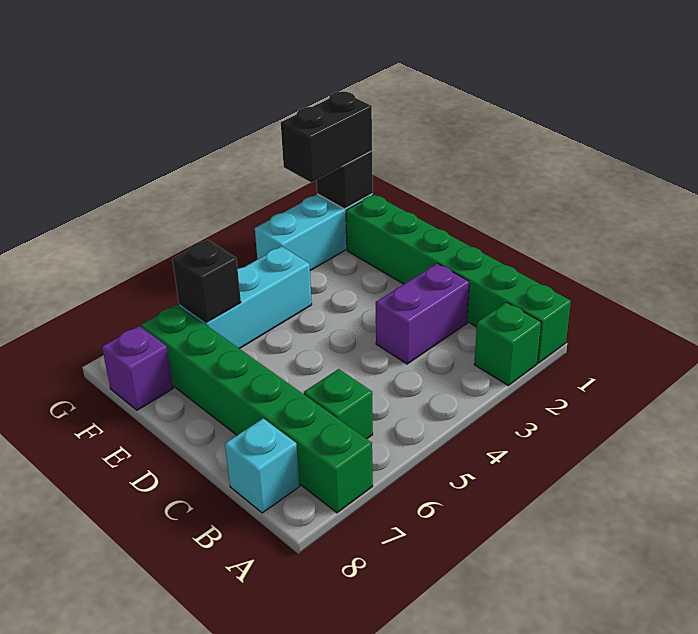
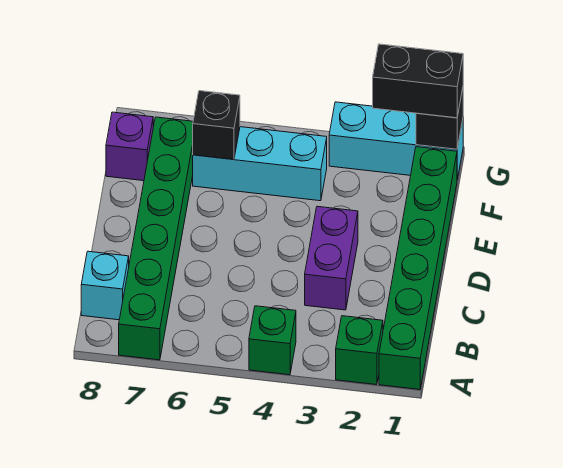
green brick B6 level 1 -> green brick A4 level 1
purple brick C2:C3 level 1 -> purple brick C3:D3 level 1

